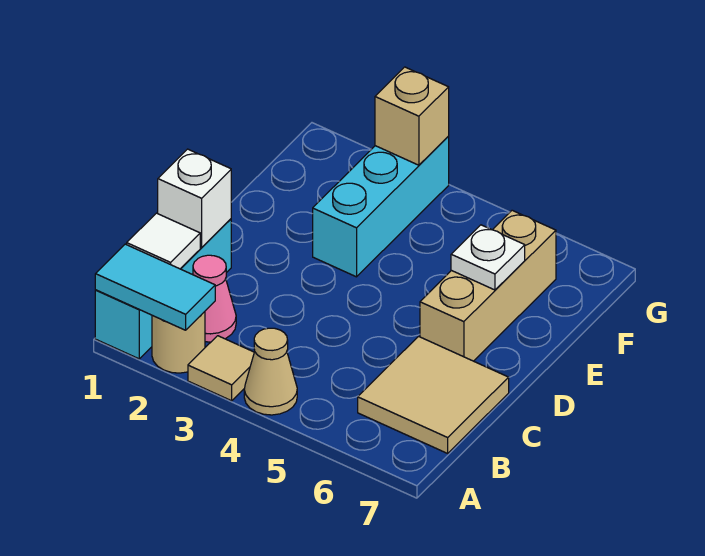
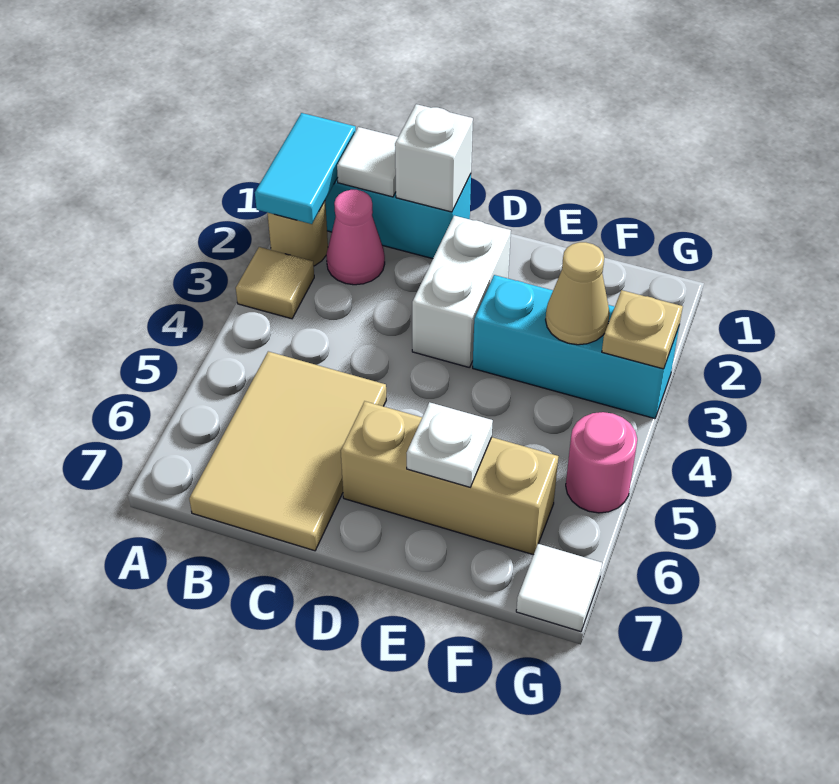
tan cone A4 level 1 -> tan cone F3 level 2
tan tile B6:C7 level 1 -> tan tile B5:C7 level 1
none -> white brick D2:D3 level 1
tan brick G3 level 2 -> tan plate G3 level 2
none -> pink round brick G5 level 1
none -> white tile G7 level 1

